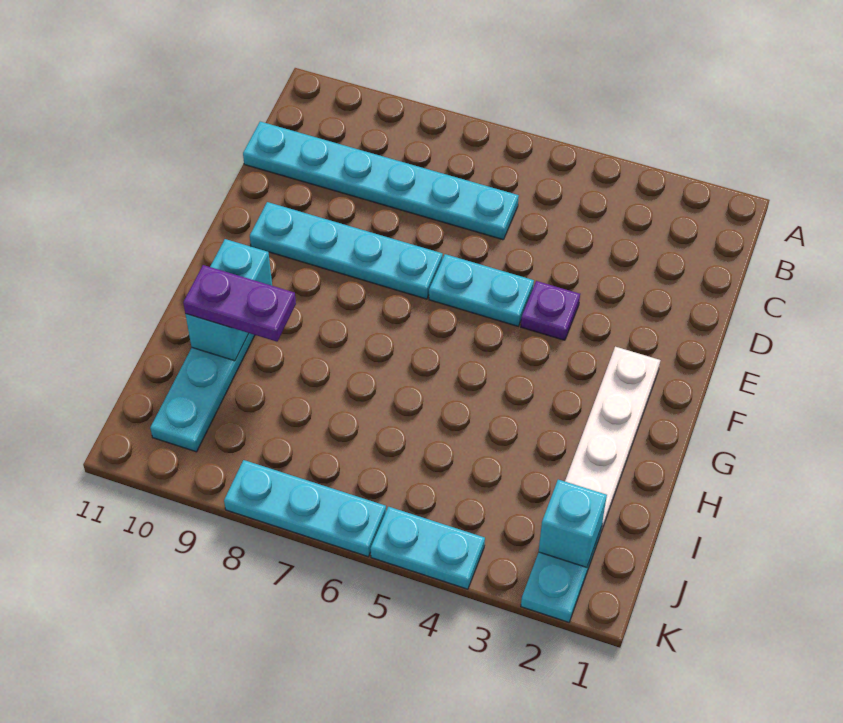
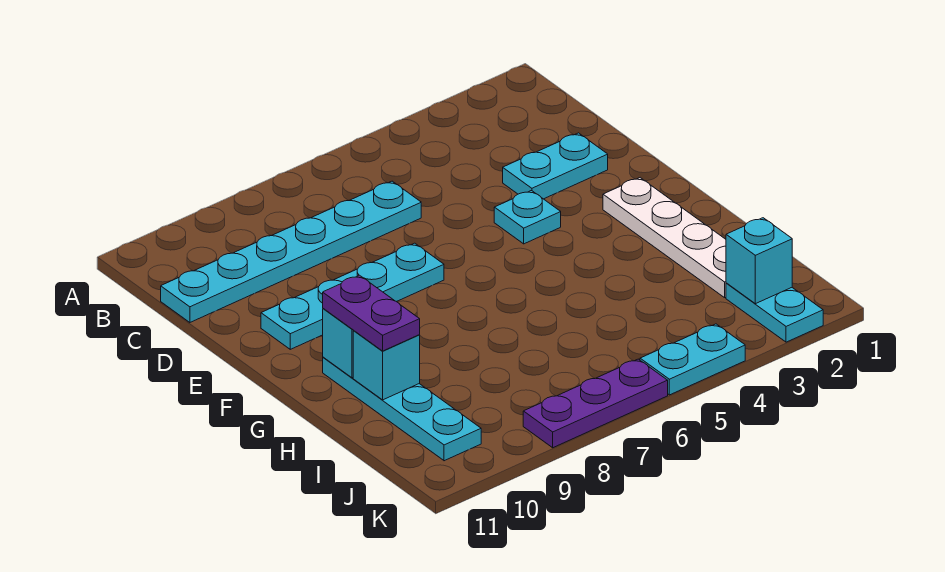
purple plate E4 level 1 -> cyan plate E4 level 1
cyan plate E5:E6 level 1 -> cyan plate D2:D3 level 1
purple plate H9:H10 level 3 -> purple plate G10:H10 level 3
cyan plate K6:K8 level 1 -> purple plate K6:K8 level 1

